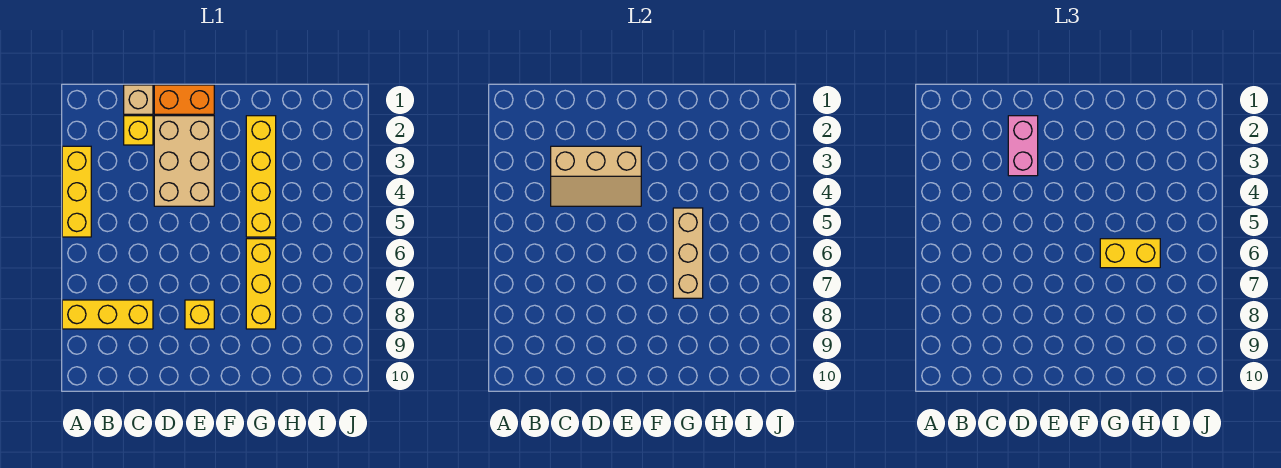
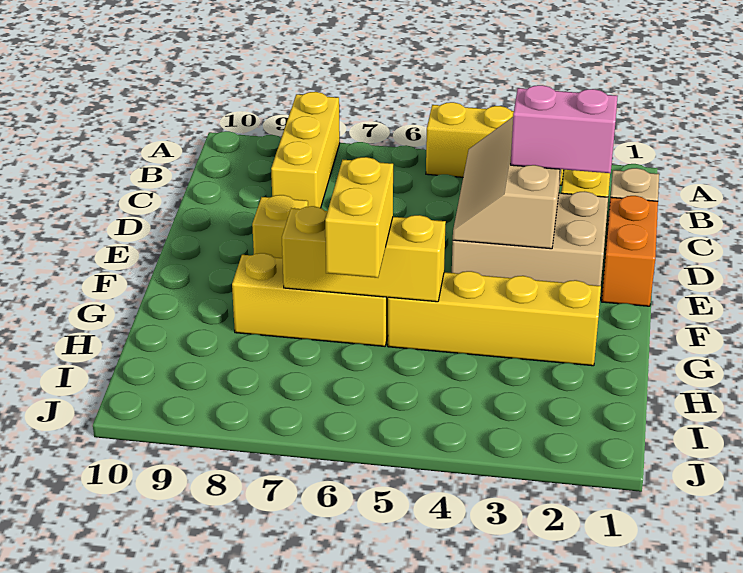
tan brick G5:G7 level 2 -> yellow brick G5:G7 level 2

